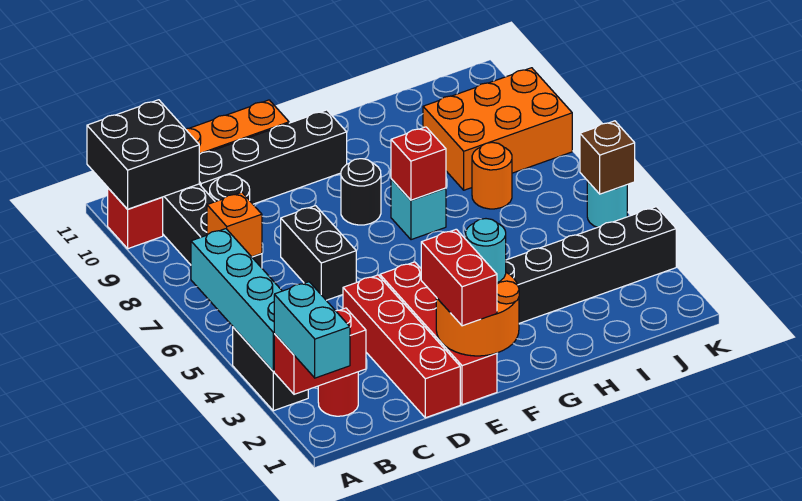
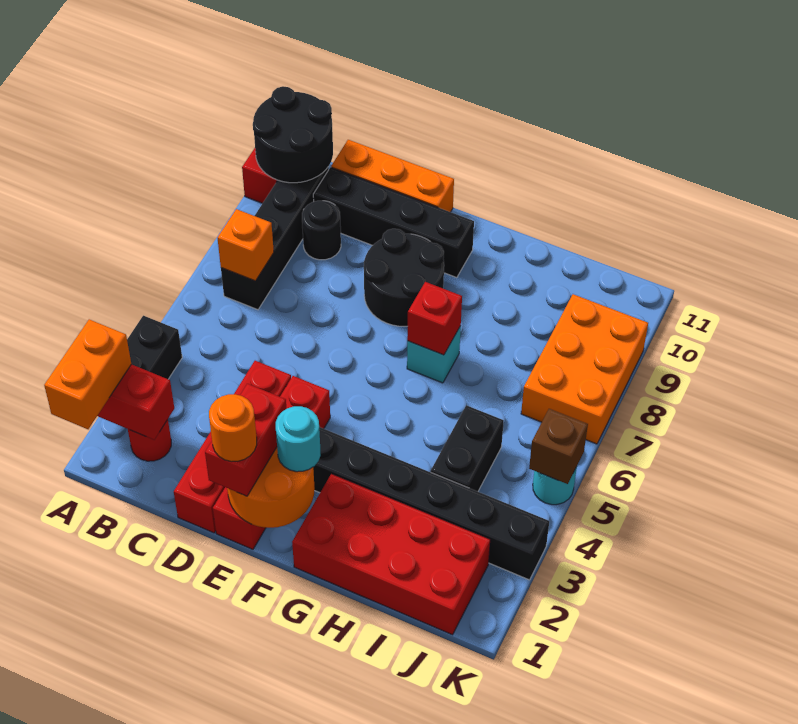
cyan brick A1:A2 level 3 -> orange brick A1:A2 level 3
cyan brick A3:A6 level 2 -> none
black brick A10:B11 level 2 -> black round brick A10:B11 level 2
black brick D6:D7 level 1 -> black brick I4:I5 level 1
black round brick F8 level 1 -> black round brick E8:F9 level 1
none -> red brick G1:J2 level 1
orange round brick I7 level 1 -> orange round brick E1 level 4
orange brick I8:K9 level 1 -> orange brick J7:K9 level 1

